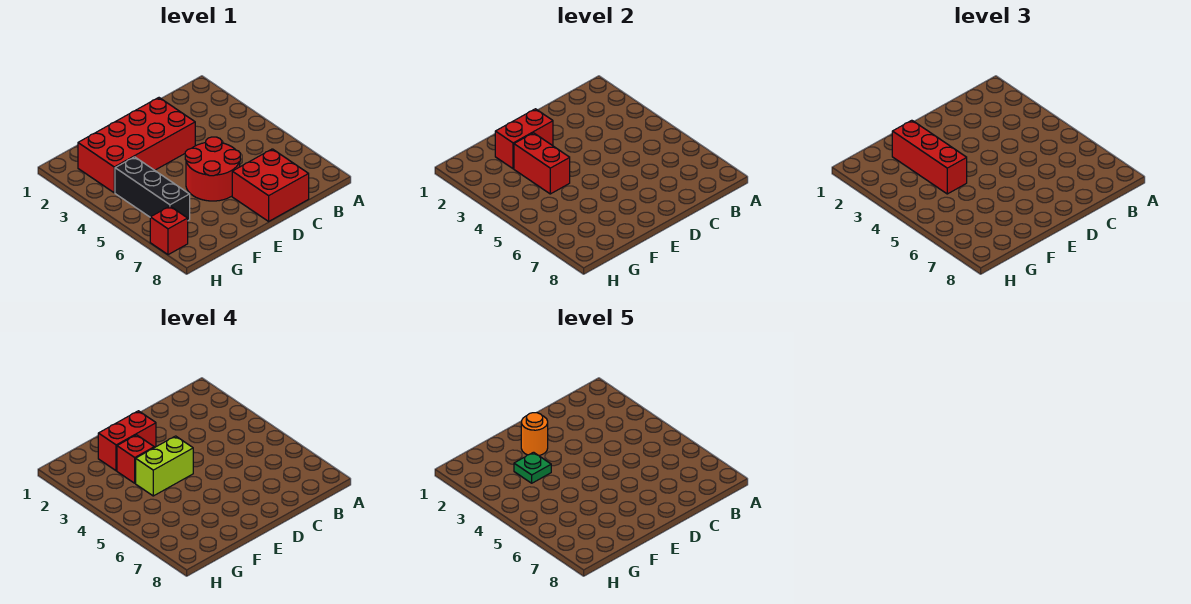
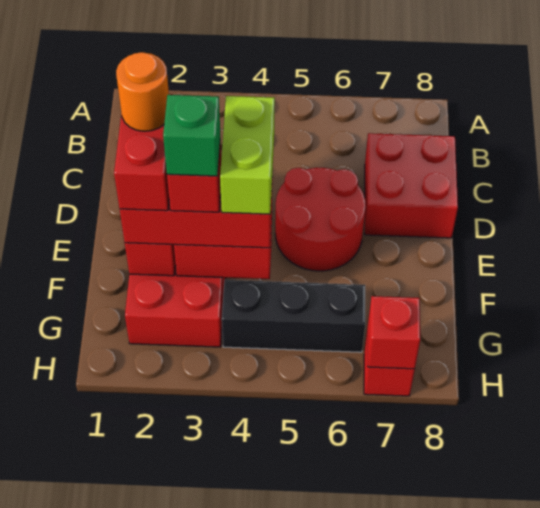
green plate F3 level 5 -> green brick F3 level 5
none -> red brick H7 level 2

